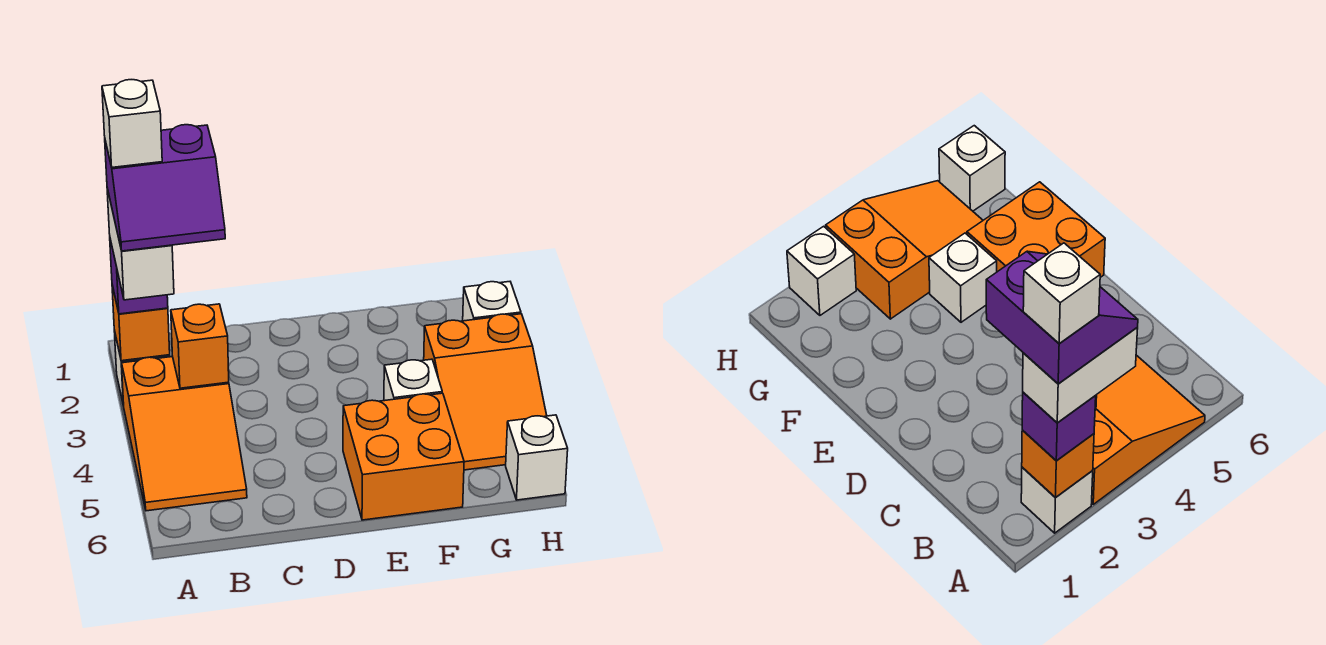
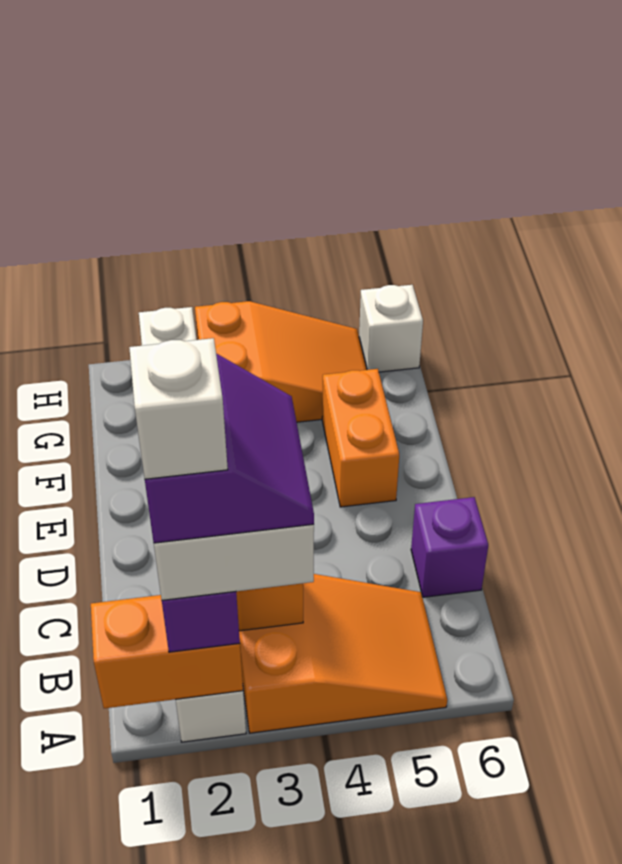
orange brick A2 level 2 -> orange brick A1:A2 level 2
none -> purple brick C6 level 1
orange brick E5:F6 level 1 -> orange brick E5:F5 level 1
white brick F4 level 1 -> none

